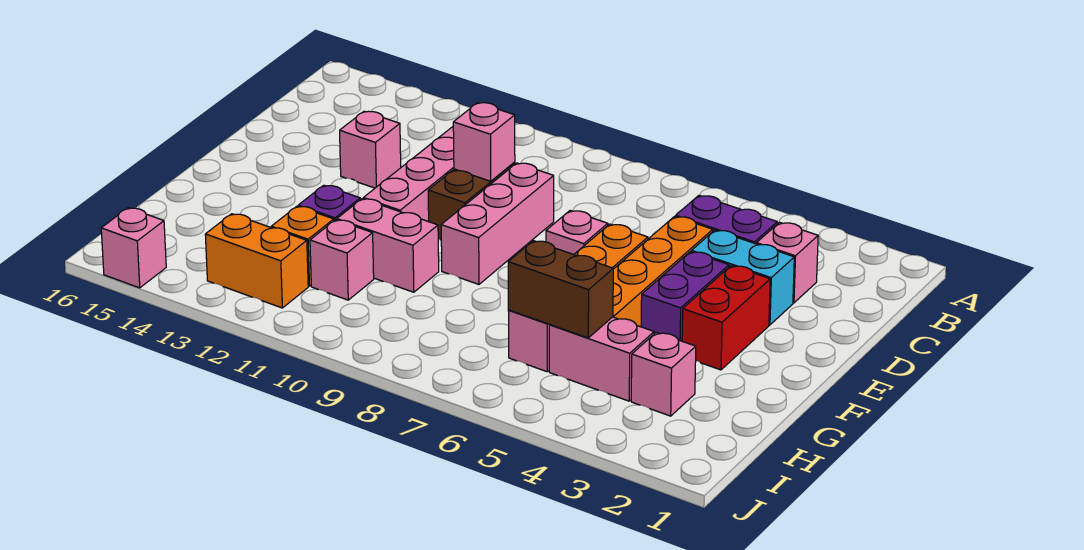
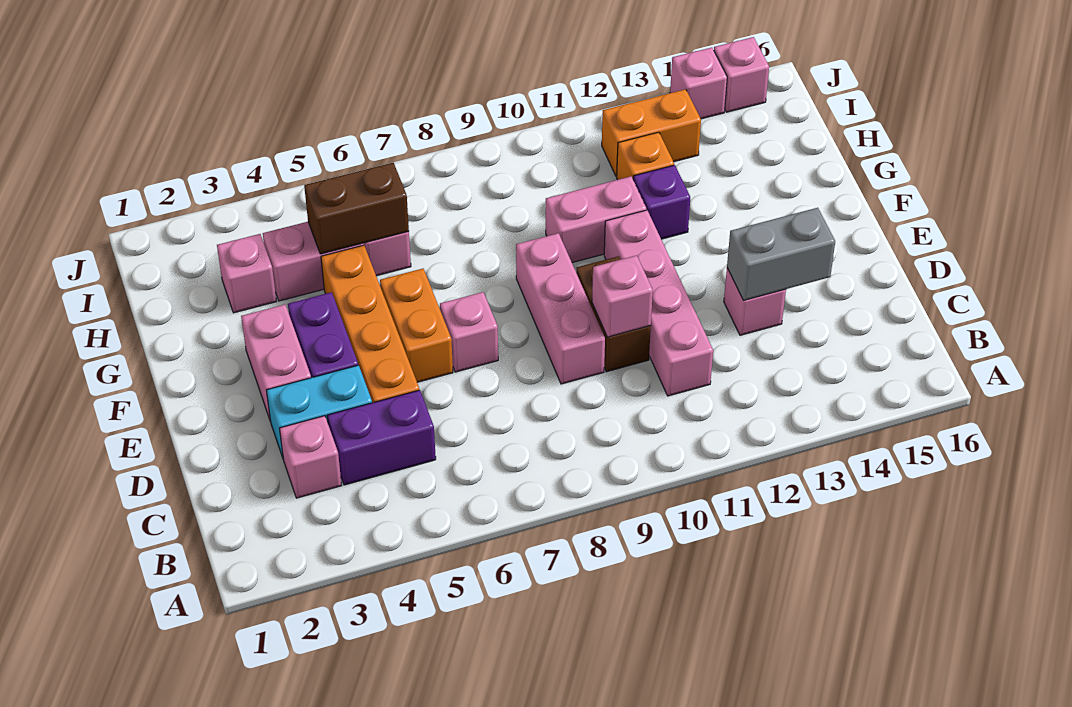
none -> grey brick D13:D14 level 2
red brick E3:F3 level 1 -> pink brick E3:F3 level 1
pink brick H11 level 1 -> pink brick J14 level 1

